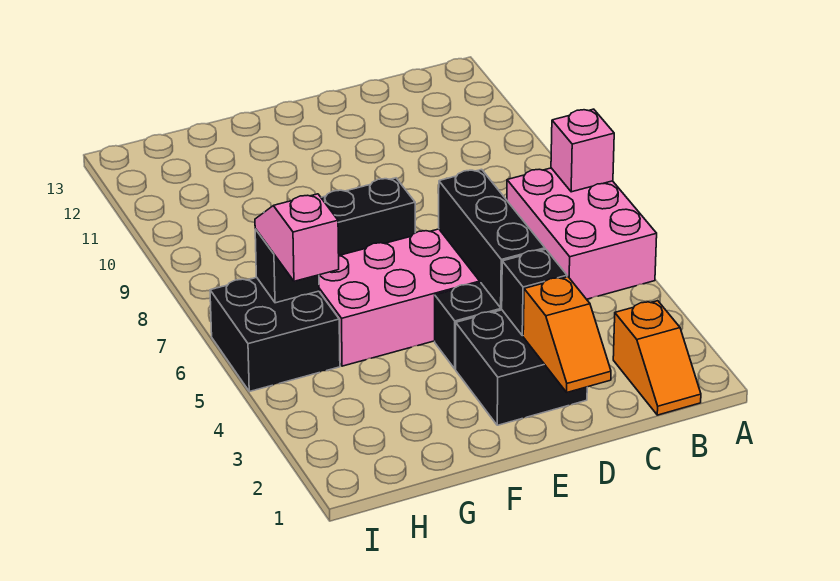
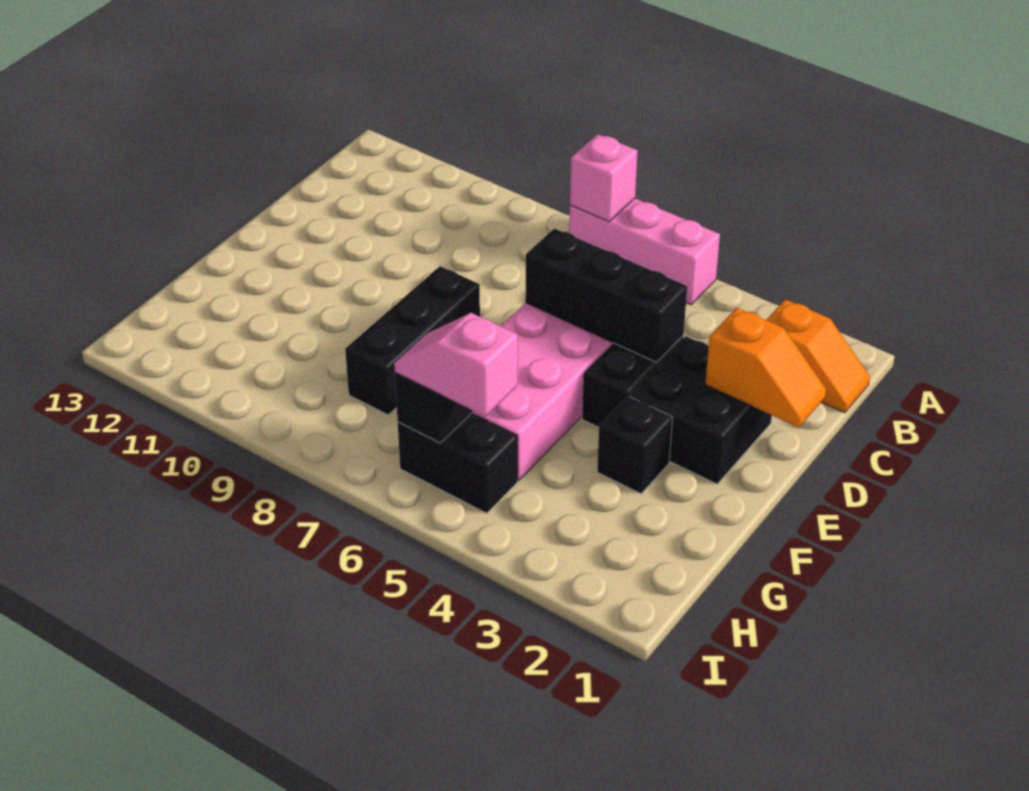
pink brick A5:B7 level 1 -> pink brick A5:A7 level 1
black brick D3 level 2 -> black brick F3 level 1
black brick H5:I6 level 1 -> black brick H5:H6 level 1

